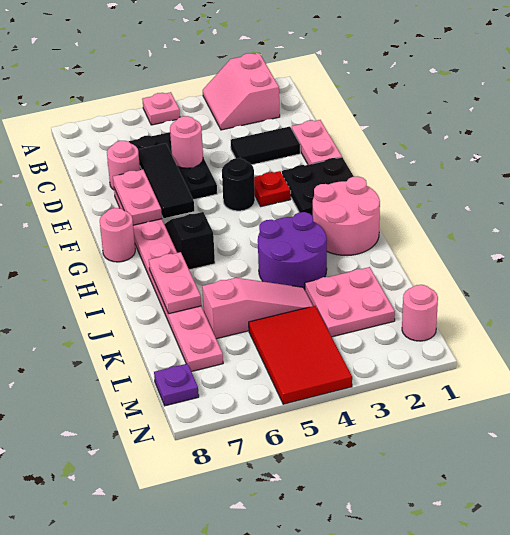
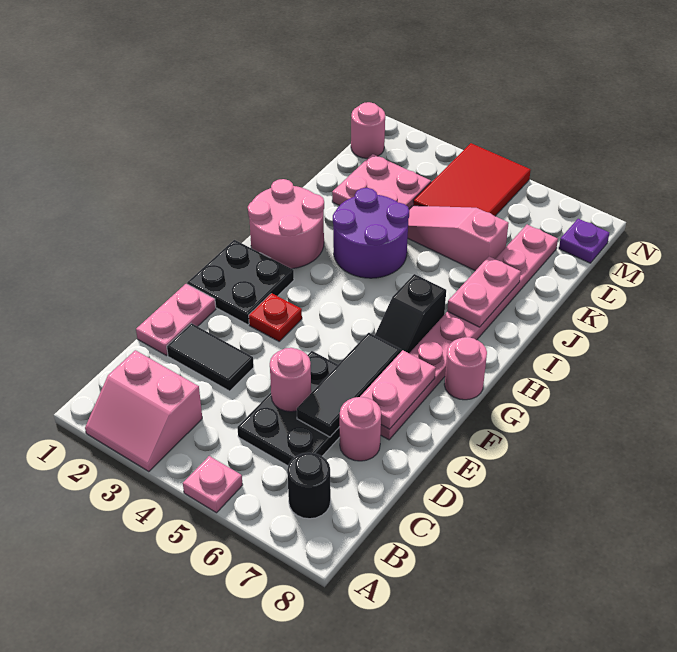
pink slope A2:B3 level 1 top 2 -> pink slope A2:B3 level 1 top B
black round brick F4 level 1 -> black round brick B7 level 1

